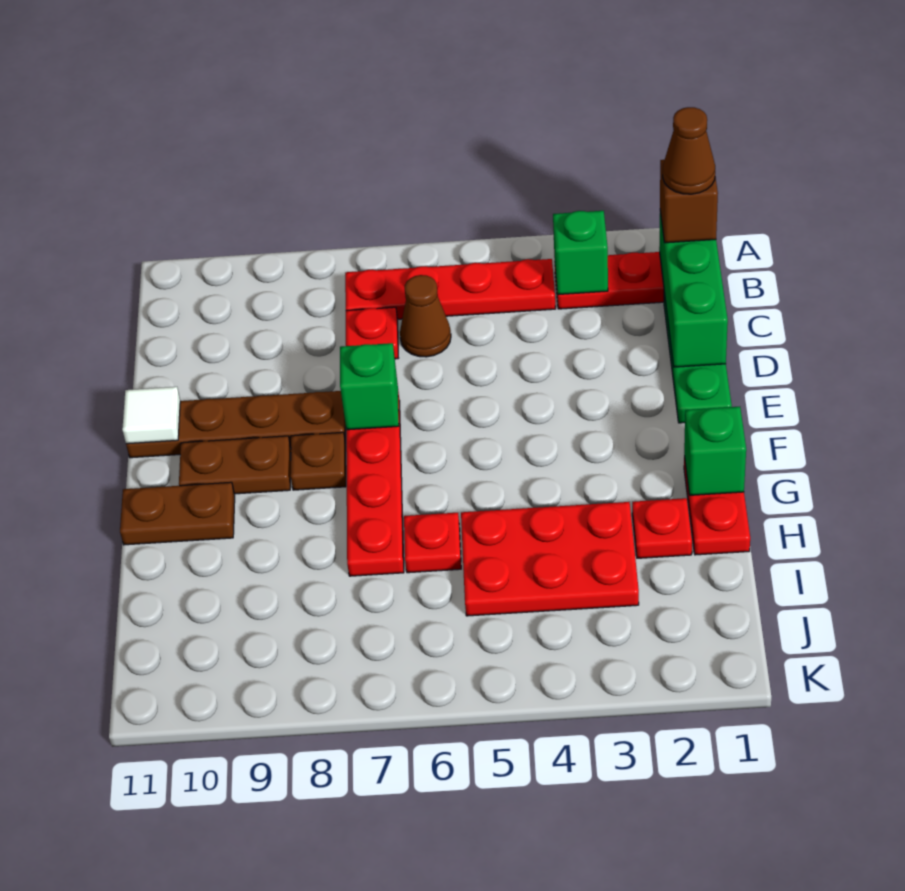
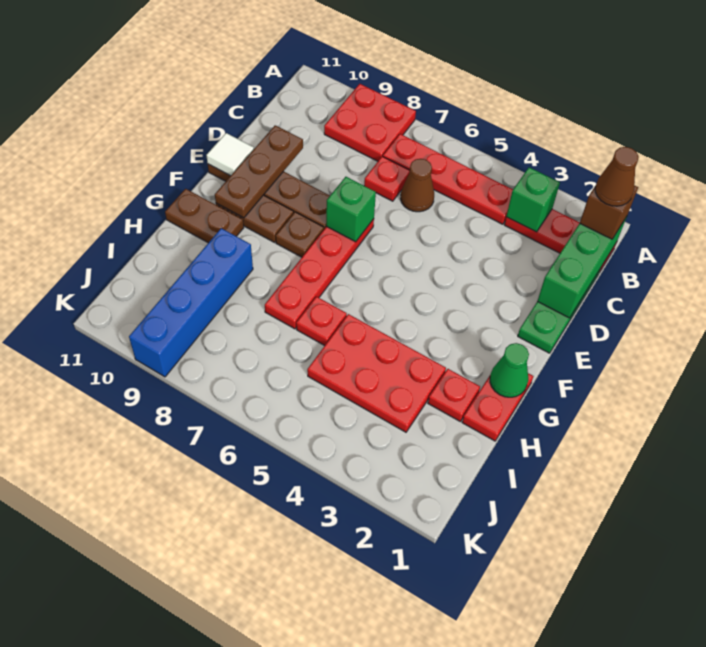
none -> red plate A8:B9 level 1
none -> brown plate D10:F10 level 2
green brick G1 level 2 -> green cone G1 level 2
none -> blue brick H9:K9 level 1

